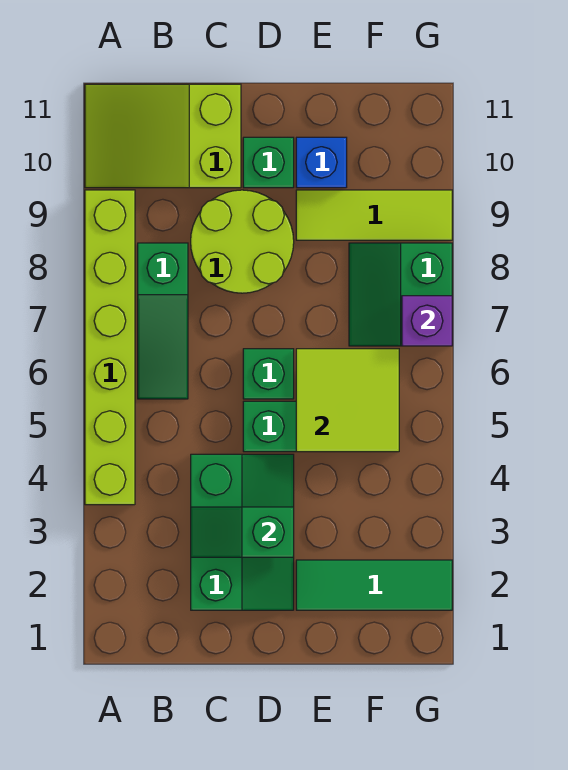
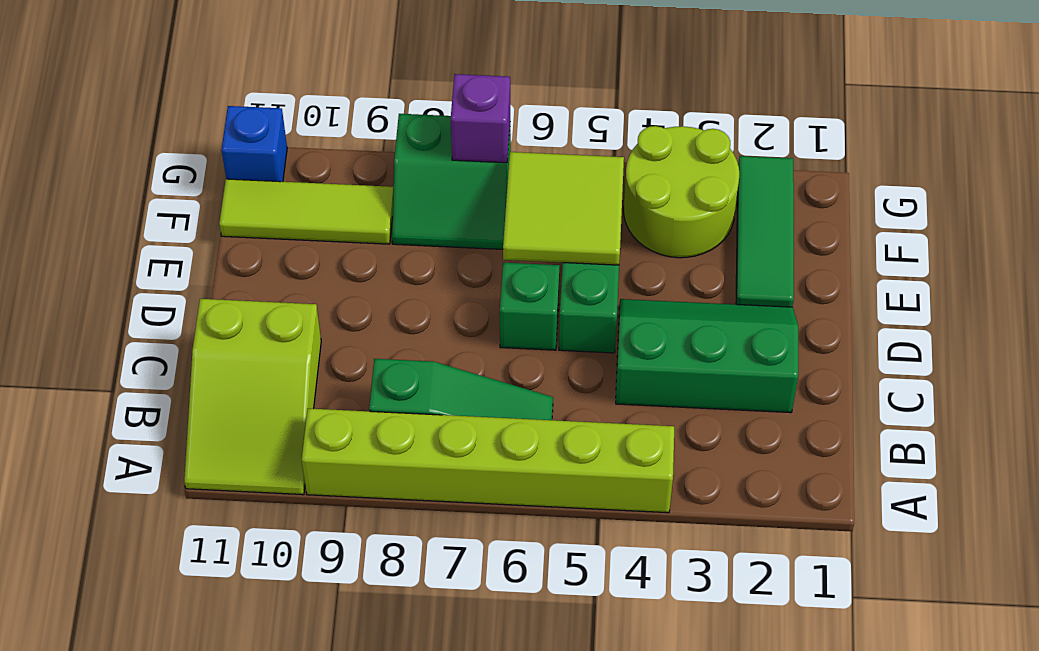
green slope C3:D3 level 2 top D -> none
lime round brick C8:D9 level 1 -> lime round brick F3:G4 level 1
green brick D10 level 1 -> none
lime tile E9:G9 level 1 -> lime tile F9:F11 level 1
blue brick E10 level 1 -> blue brick G11 level 1

